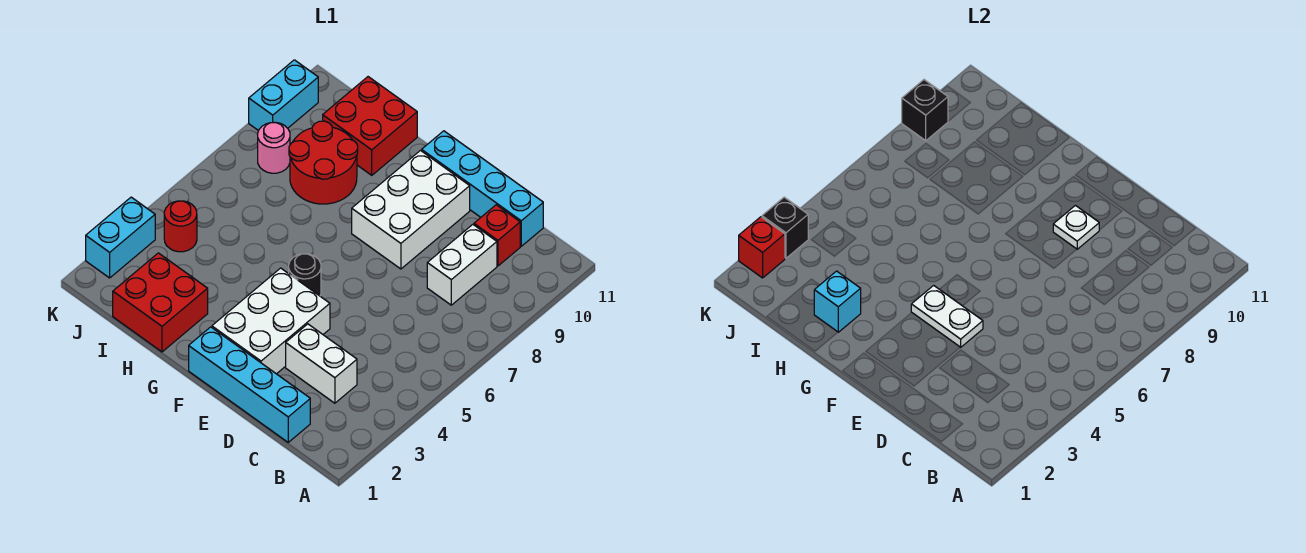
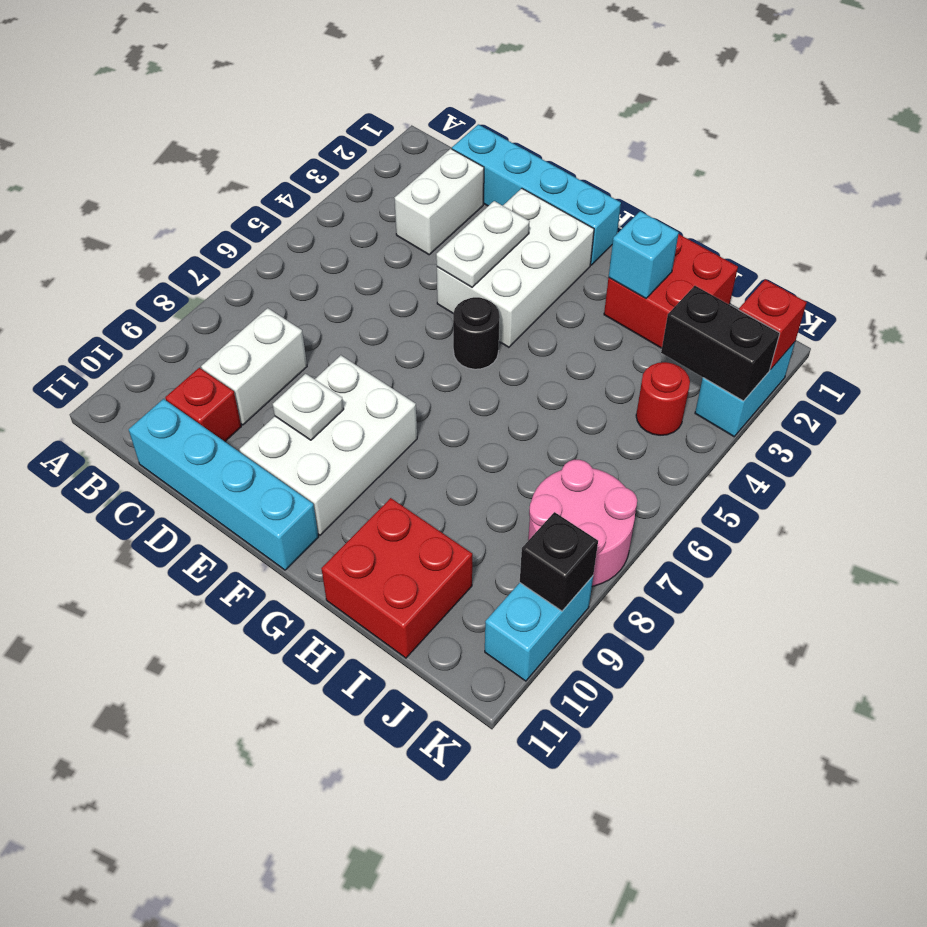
white brick C3:D3 level 1 -> white brick C2:C3 level 1
white plate E4:F4 level 2 -> white plate E3:E4 level 2
red round brick H8:I9 level 1 -> none
pink round brick J8 level 1 -> pink round brick J7:K8 level 1
black brick K3 level 2 -> black brick J3:K3 level 2

